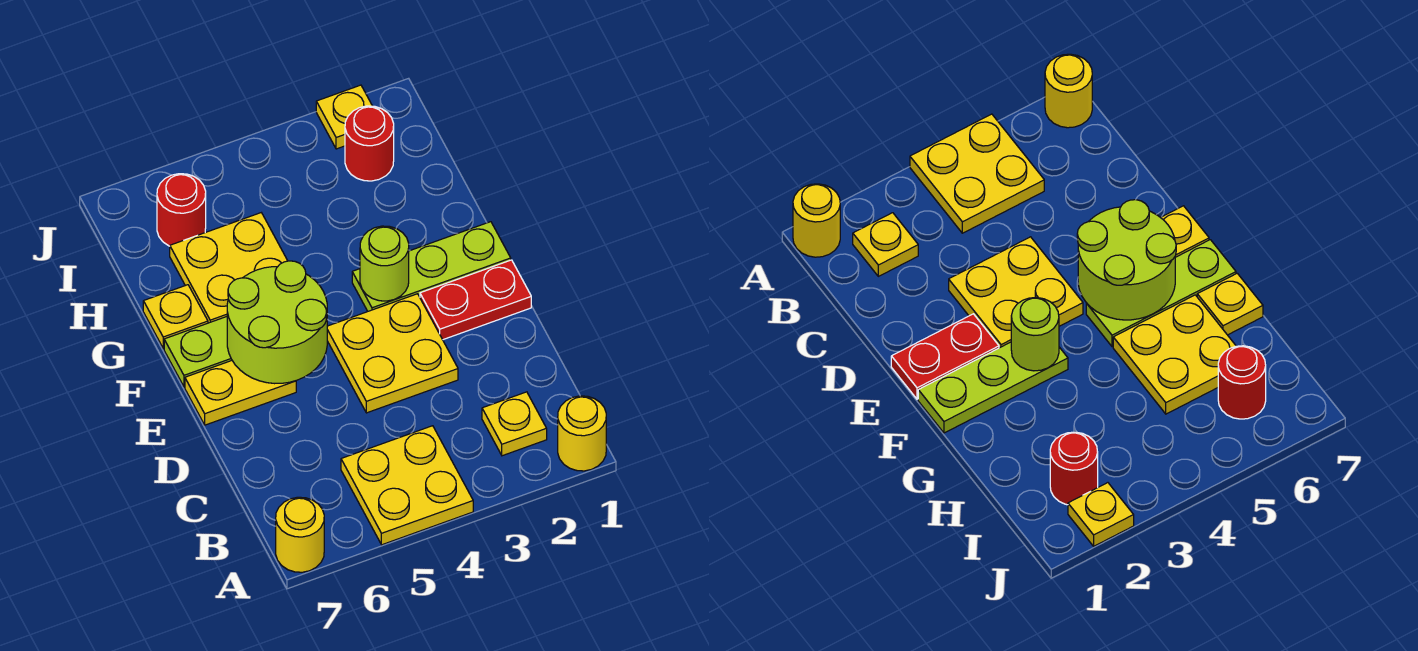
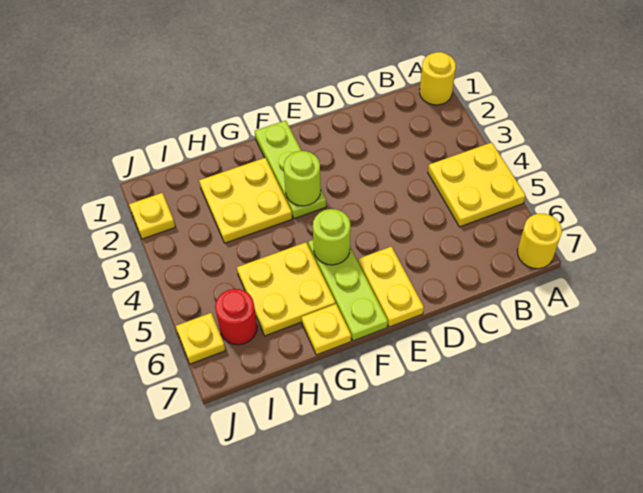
yellow plate B2 level 1 -> yellow plate J6 level 1
yellow plate D3:E4 level 1 -> yellow plate G2:H3 level 1
red plate E1:E2 level 1 -> none
lime round brick E5:F6 level 2 -> lime round brick F5 level 2
red round brick I2 level 1 -> none

